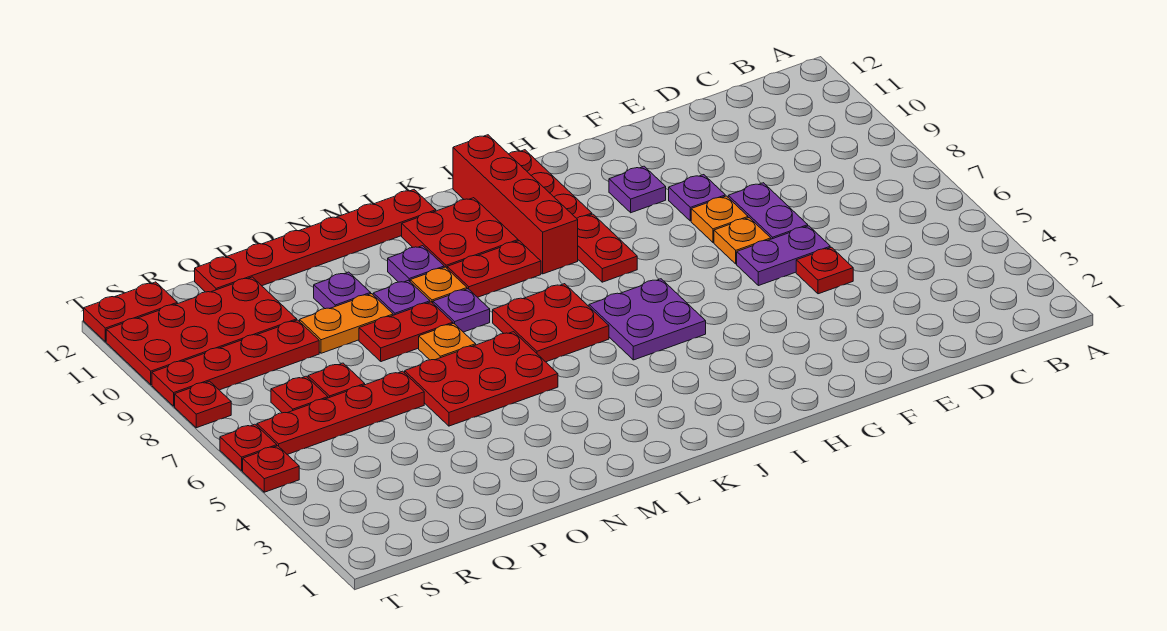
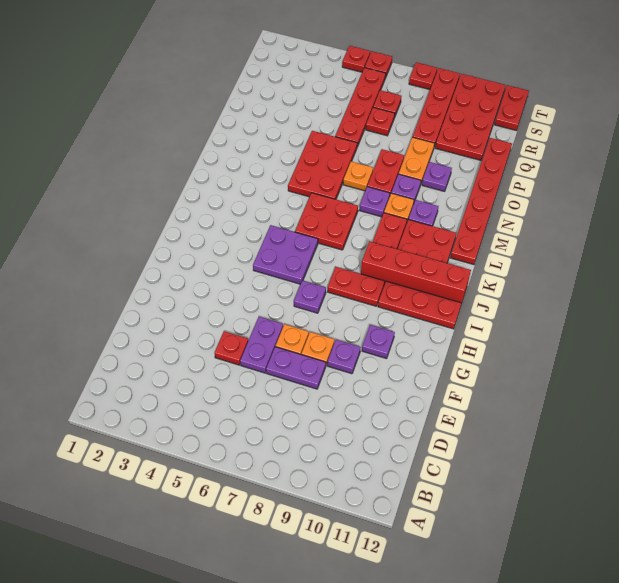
none -> purple plate H7 level 1

